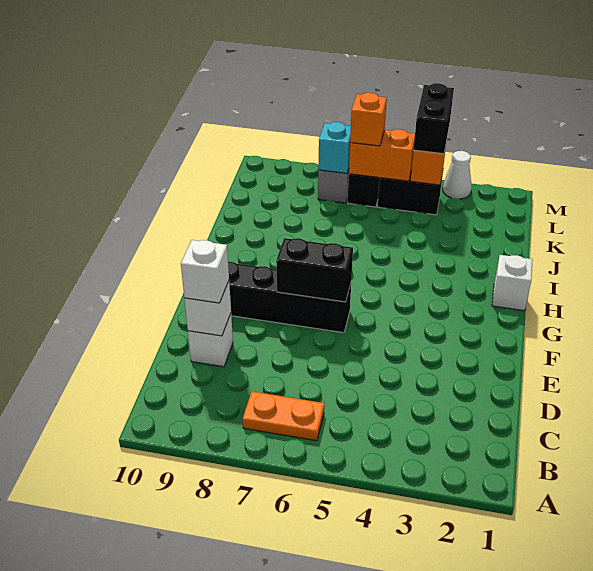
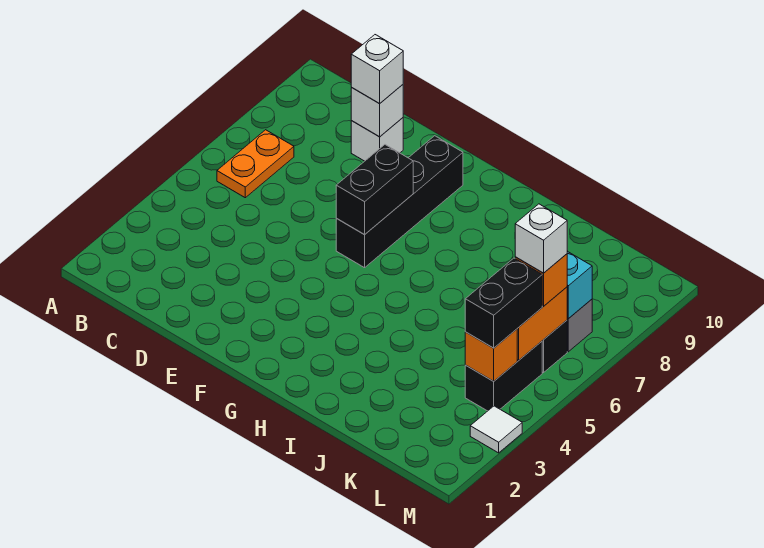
white brick H1 level 1 -> white brick L6 level 4
black brick L4:M4 level 3 -> black brick L4:L5 level 3
white cone M3 level 1 -> white tile M3 level 1

